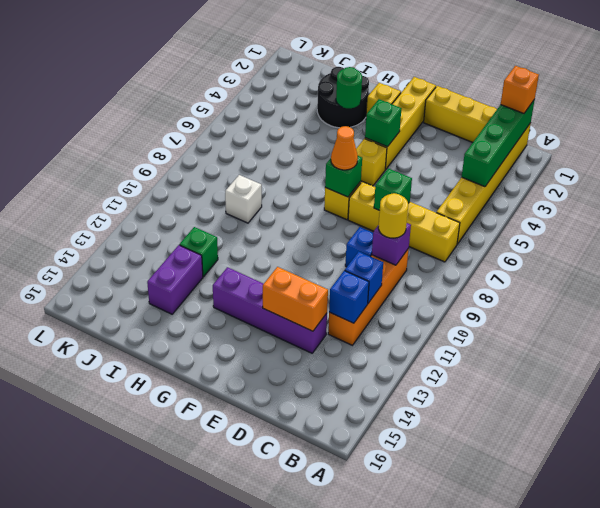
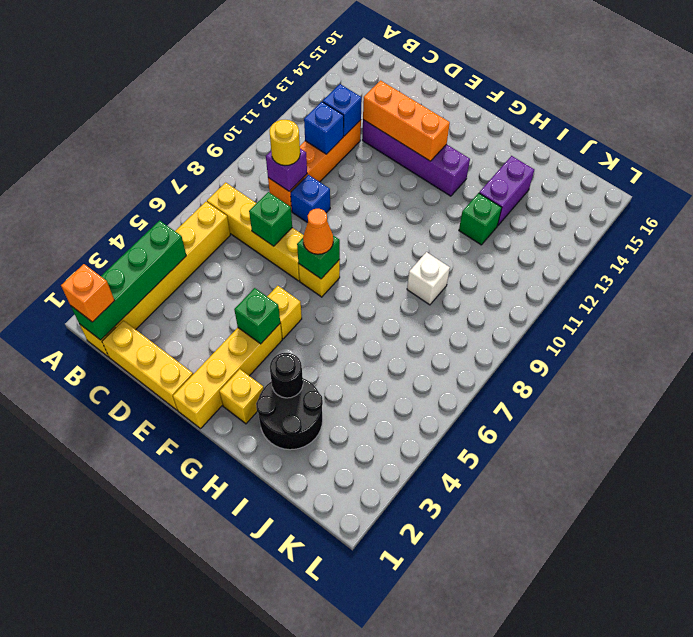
orange brick D13:E13 level 2 -> orange brick D13:F13 level 2
green round brick H3 level 2 -> black round brick H3 level 2

